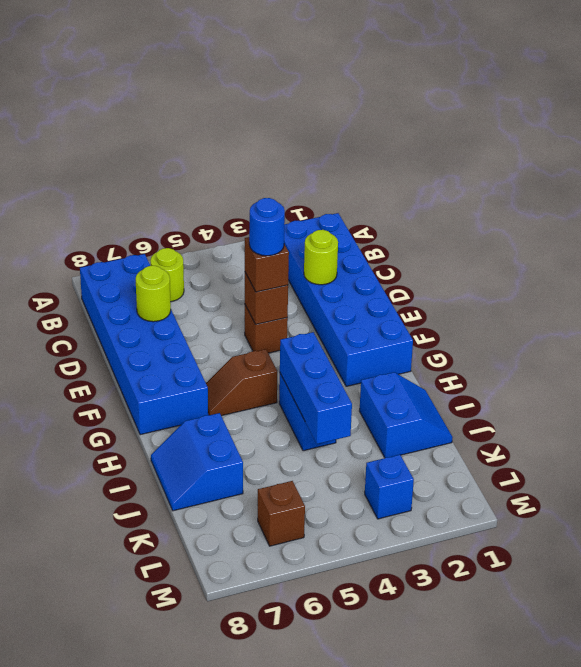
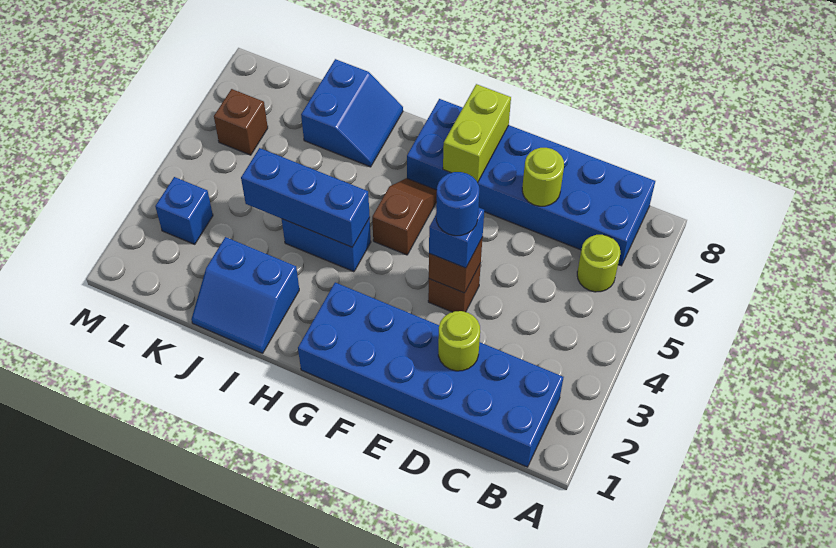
brown brick E4 level 3 -> blue brick E4 level 3
none -> lime brick F7:F8 level 2
blue slope I7:J8 level 1 top 7 -> blue slope I7:J8 level 1 top J

